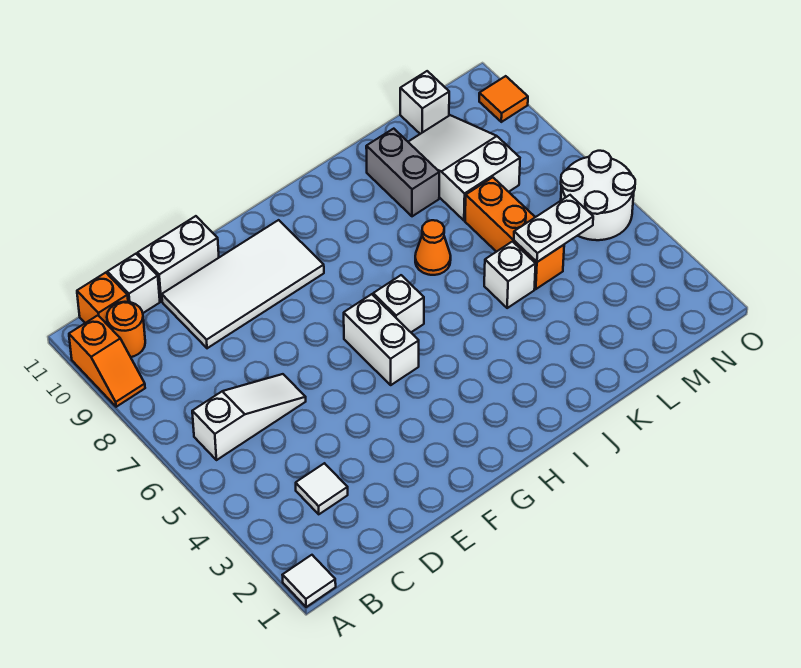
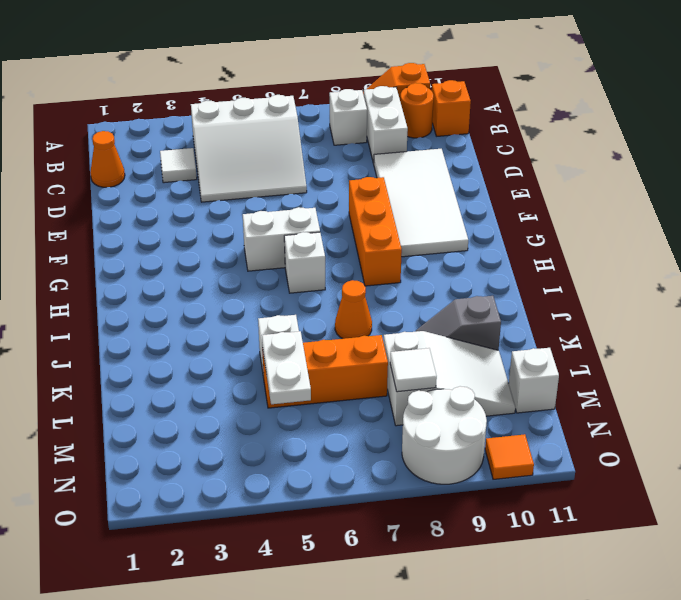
white tile A1 level 1 -> white tile M8 level 2
white slope B6:D6 level 1 top B -> white slope B4:D6 level 1 top B
none -> orange cone C1 level 1
white brick C11 level 1 -> white brick B8 level 1
white brick D11:E11 level 1 -> white brick B9:C9 level 1
none -> orange brick F8:H8 level 1
grey brick K9:K10 level 1 -> grey slope K9:K10 level 1 top 10
white round brick N5:O6 level 1 -> white round brick N8:O9 level 1

